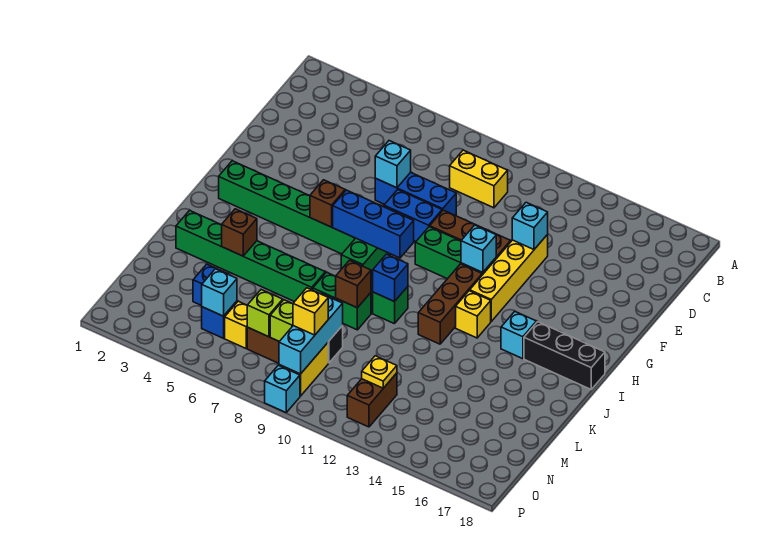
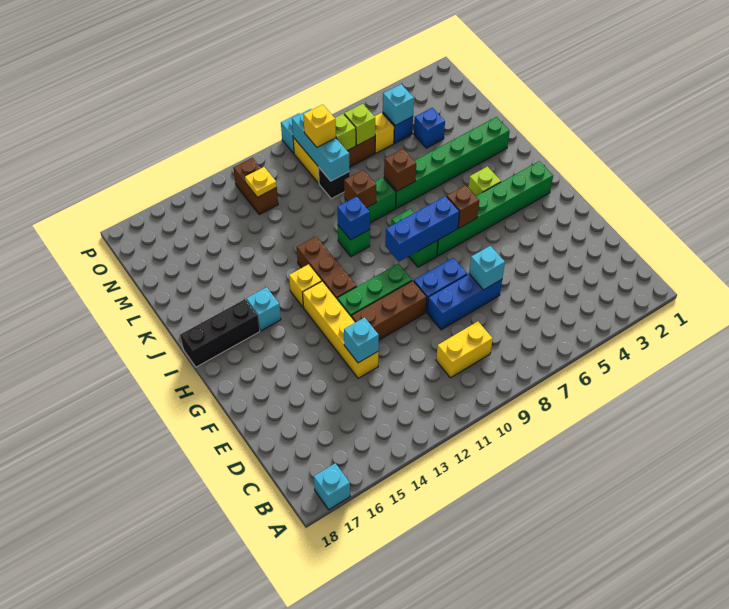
cyan brick G12 level 2 -> cyan brick A17 level 1
none -> lime brick I4 level 1
brown brick K4 level 2 -> brown brick K7 level 2

